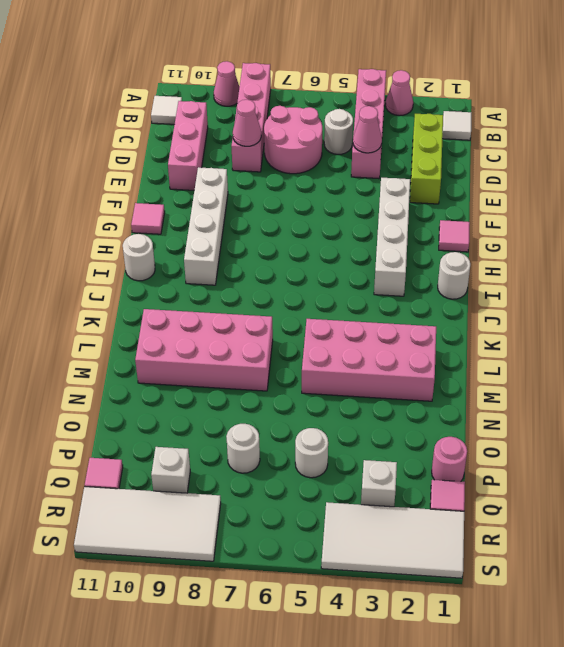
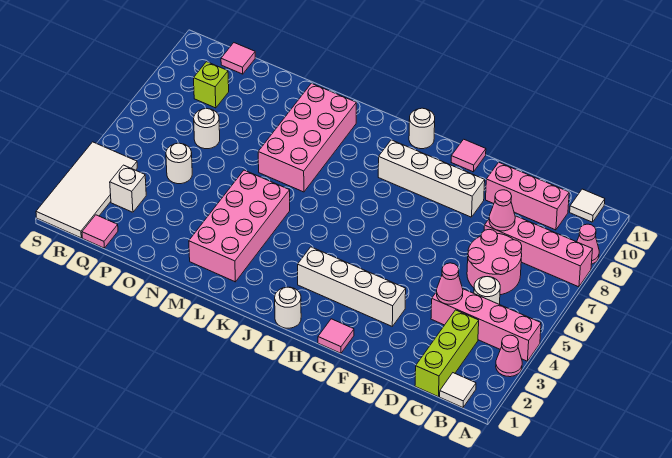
lime brick C2:E2 level 1 -> lime brick C1:C3 level 1
pink round brick P1 level 1 -> none
white brick Q9 level 1 -> lime brick Q9 level 1
white tile R8:S11 level 1 -> none

